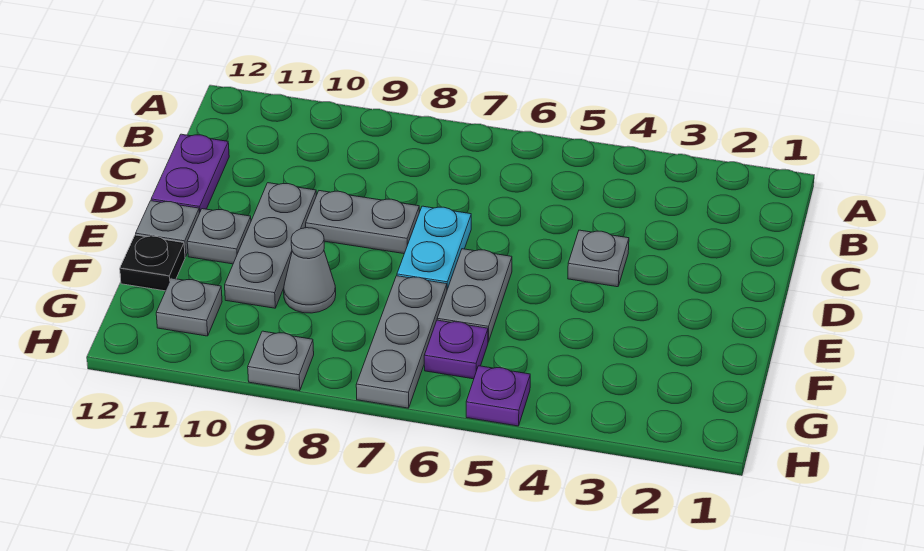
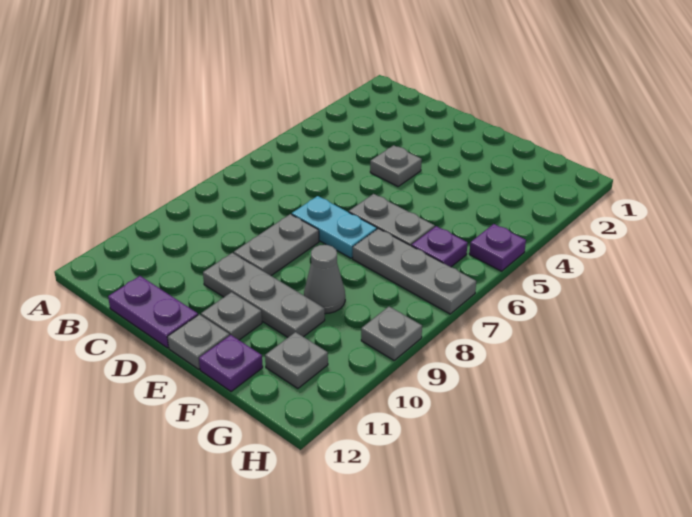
black plate F12 level 1 -> purple plate F12 level 1

